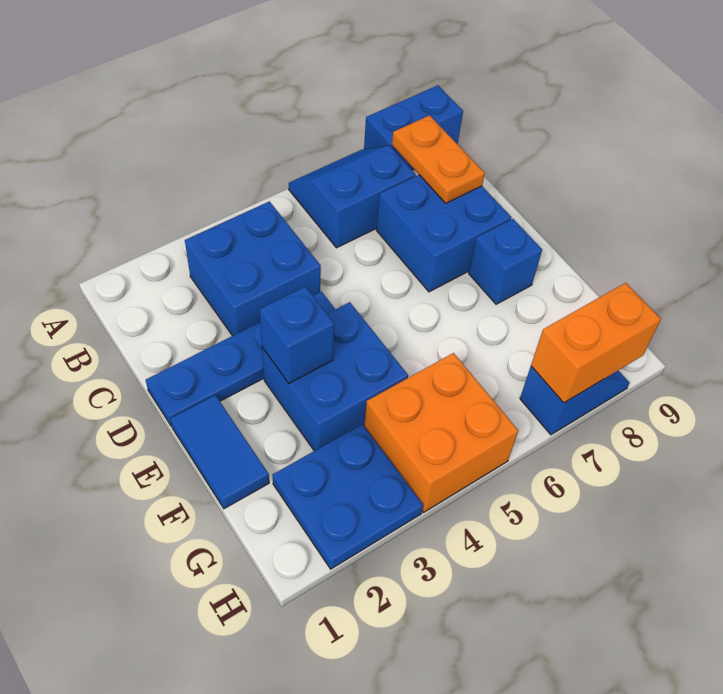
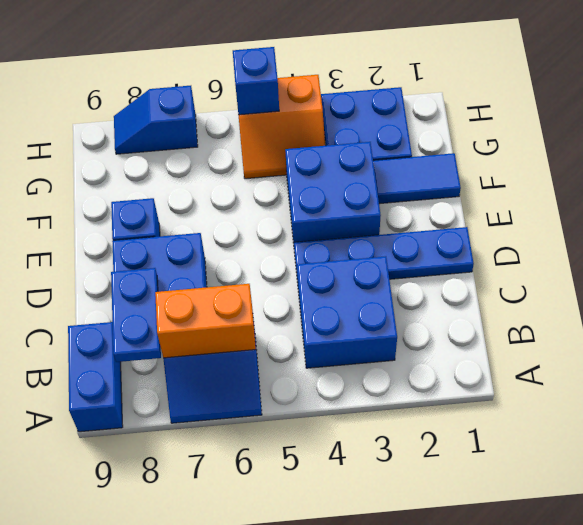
blue brick A8:A9 level 1 -> blue brick A9:B9 level 1
orange plate B8:C8 level 2 -> blue plate B8:C8 level 2
blue tile E1:F1 level 1 -> blue tile F1:F2 level 1
blue brick E3 level 2 -> blue brick H5 level 2
orange brick G4:H5 level 1 -> orange slope G4:H5 level 1 top H
orange brick H7:H8 level 2 -> orange brick B6:B7 level 2

